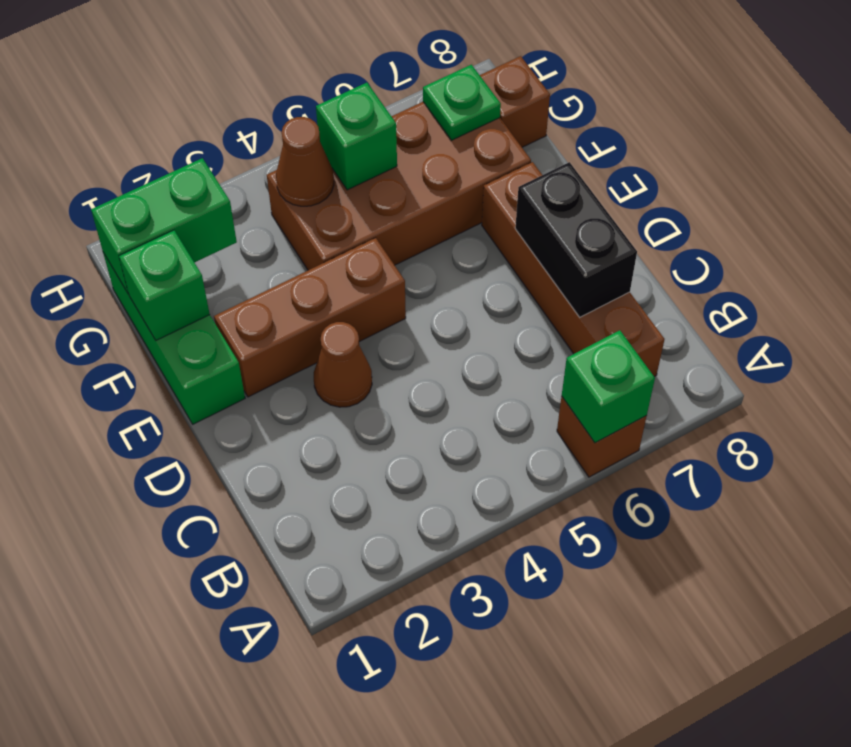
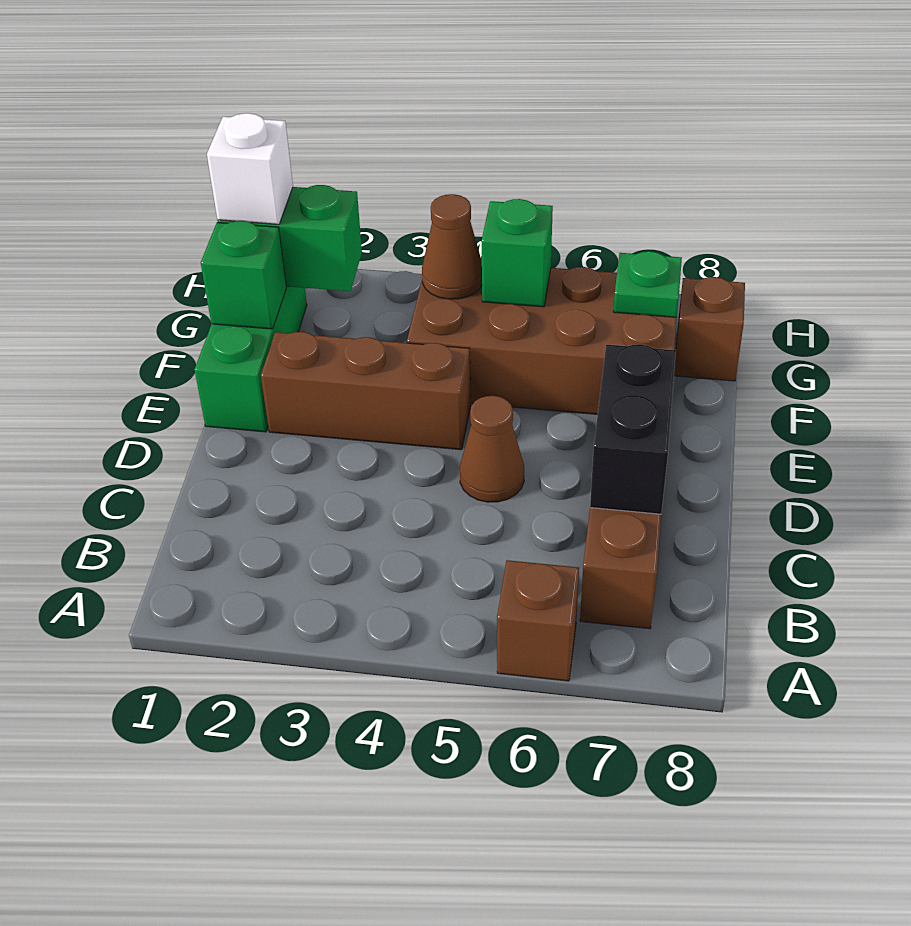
green brick A6 level 2 -> none
brown cone D3 level 1 -> brown cone D5 level 1
none -> white brick G1 level 3

